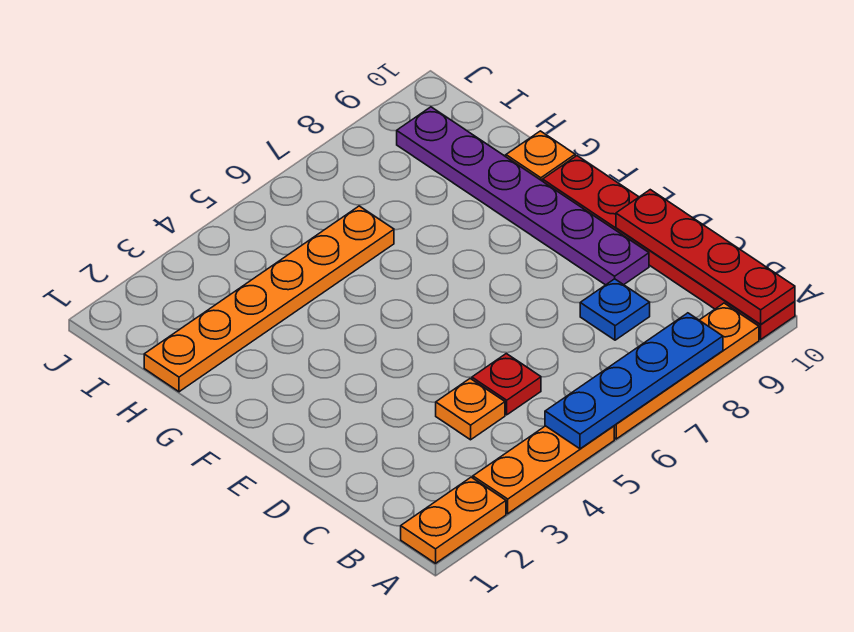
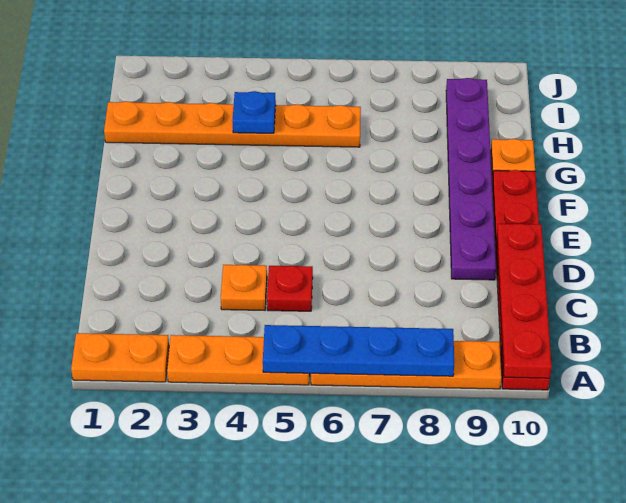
blue plate C8 level 1 -> blue plate H4 level 2

